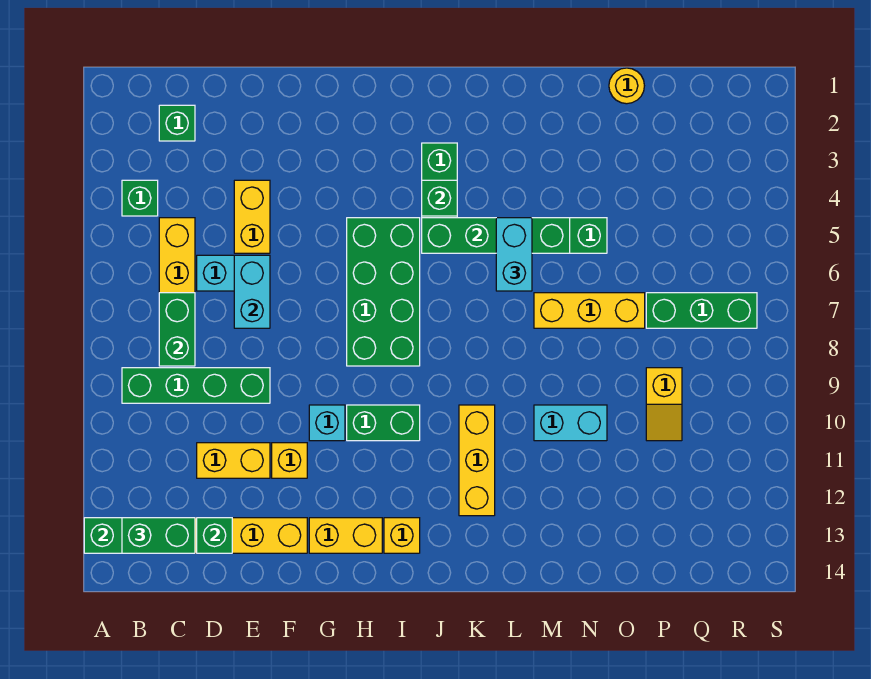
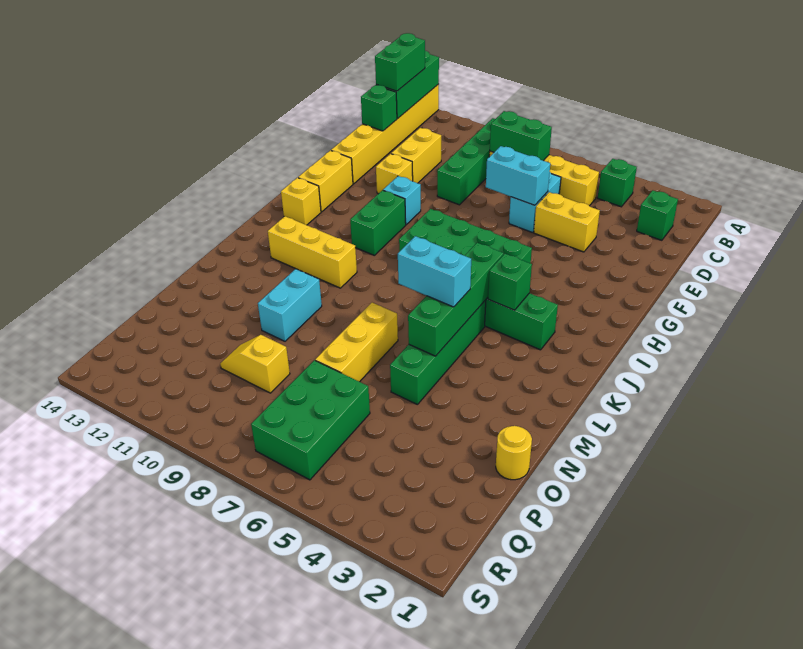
green brick P7:R7 level 1 -> green brick P6:R7 level 1

